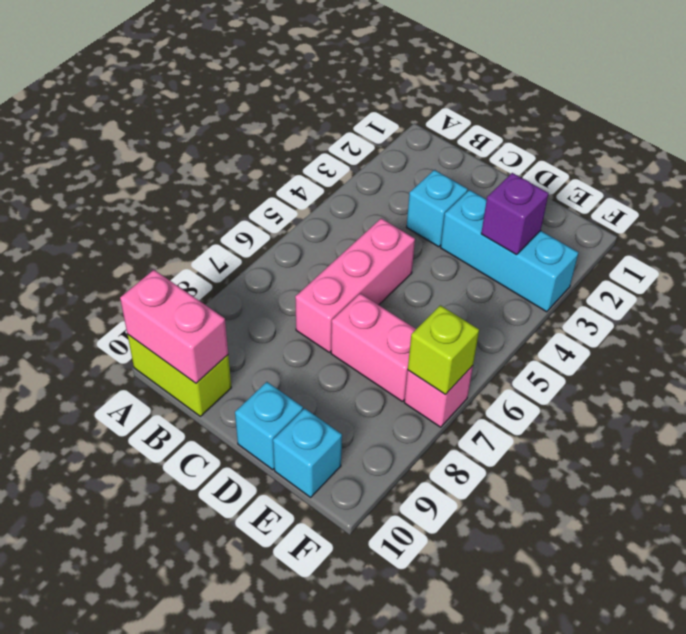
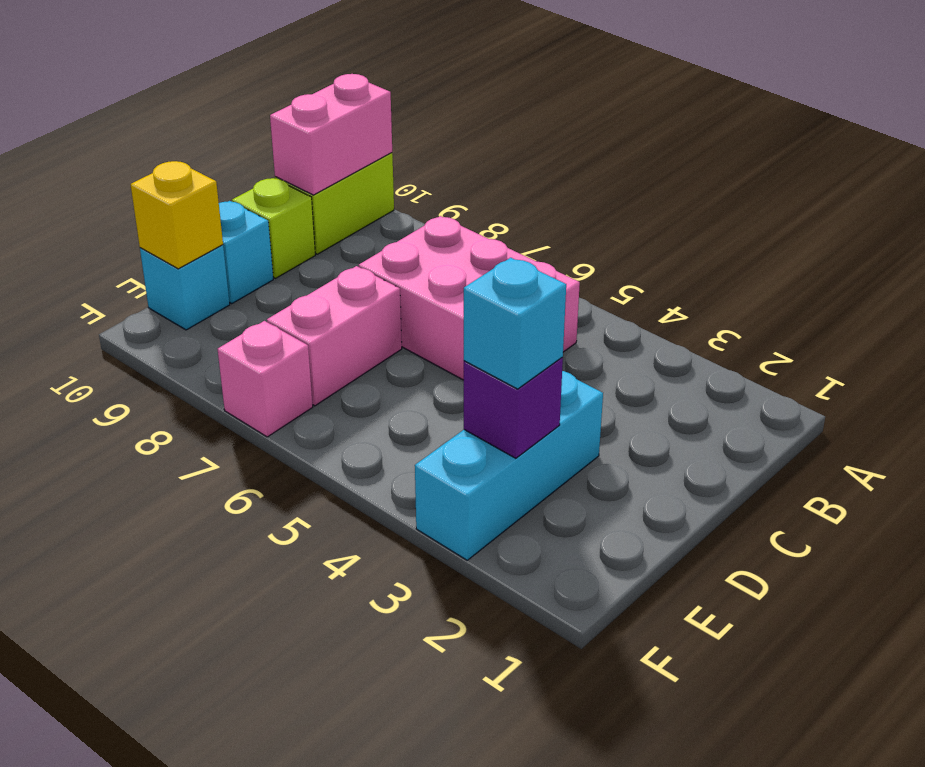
cyan brick C3 level 1 -> cyan brick E3 level 3
pink brick C5:C7 level 1 -> pink brick B5:C7 level 1
none -> yellow brick E10 level 2
lime brick F7 level 2 -> lime brick C10 level 1

